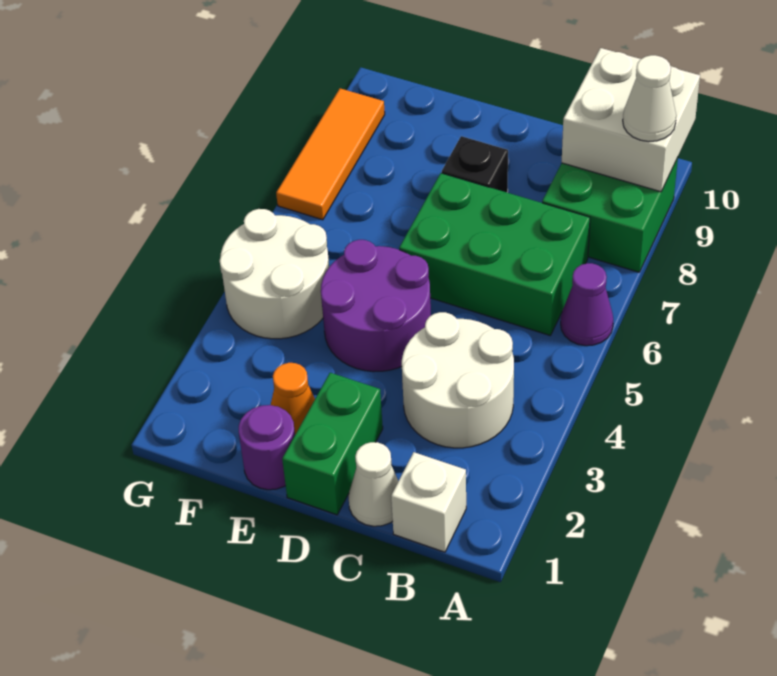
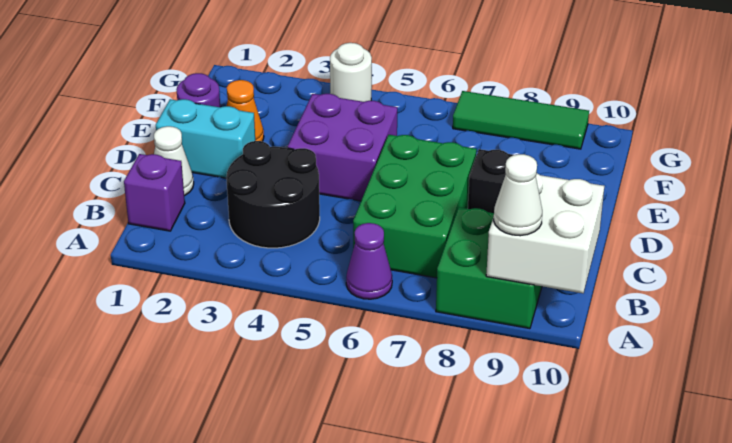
white brick B1 level 1 -> purple brick B1 level 1
white round brick B3:C4 level 1 -> black round brick B3:C4 level 1
green brick D1:D2 level 1 -> cyan brick D1:D2 level 1
purple round brick D4:E5 level 1 -> purple brick D4:E5 level 1
white round brick F4:G5 level 1 -> white round brick G4 level 1
orange tile G7:G9 level 1 -> green tile G7:G9 level 1

